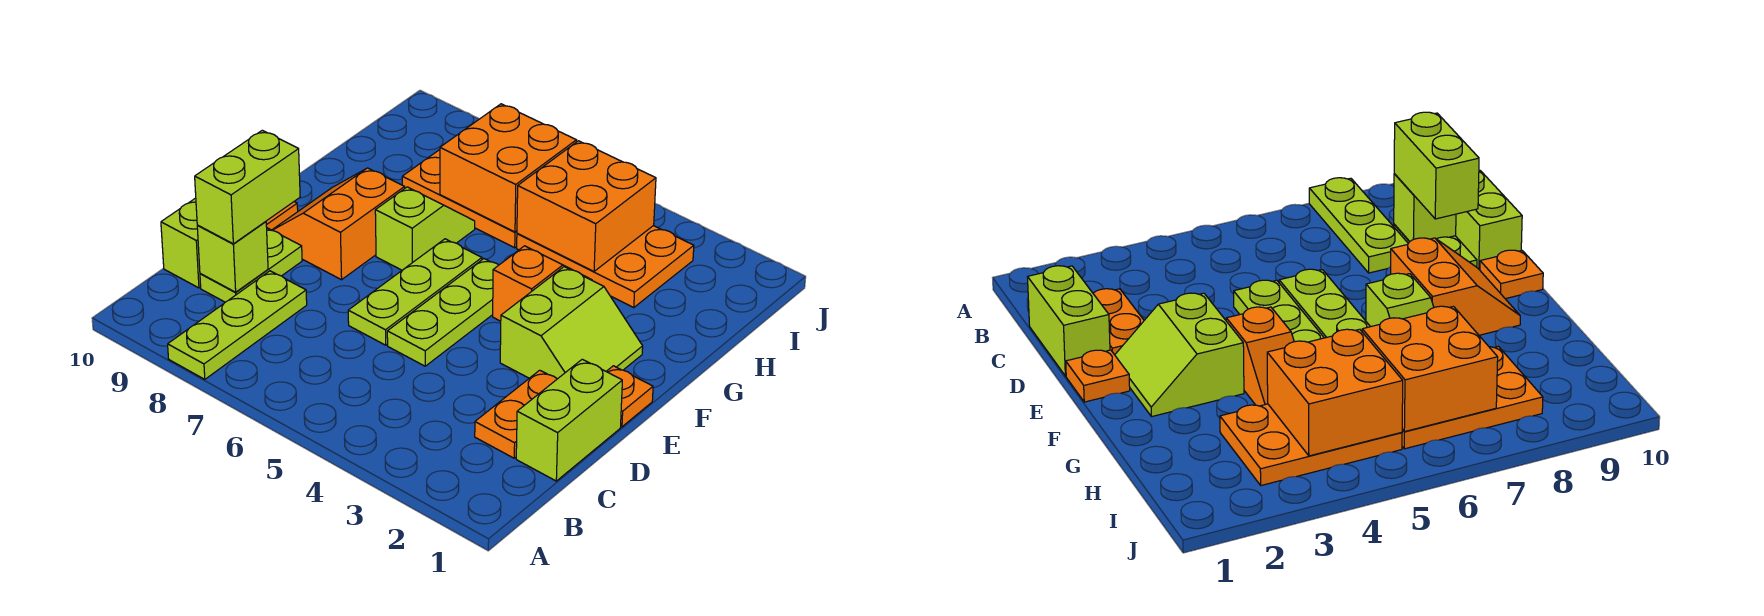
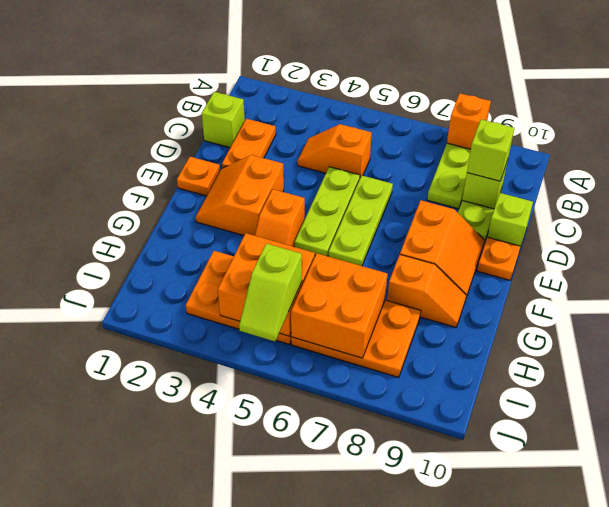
none -> orange brick A8 level 2
lime brick C1:D1 level 1 -> lime brick C1 level 1
none -> orange slope C4:C5 level 1 top 5
lime brick C9:D9 level 3 -> lime brick C9 level 3
lime brick C10:D10 level 1 -> lime brick D10 level 1
lime slope E2:F3 level 1 top 3 -> orange slope E2:F3 level 1 top 3
lime slope F7:G7 level 1 top F -> lime slope I5:J5 level 3 top I
none -> orange slope G8:G9 level 1 top 8

